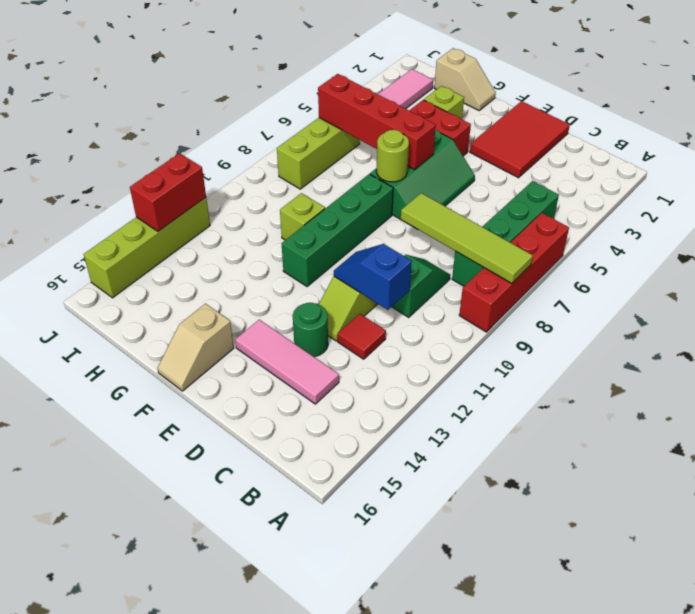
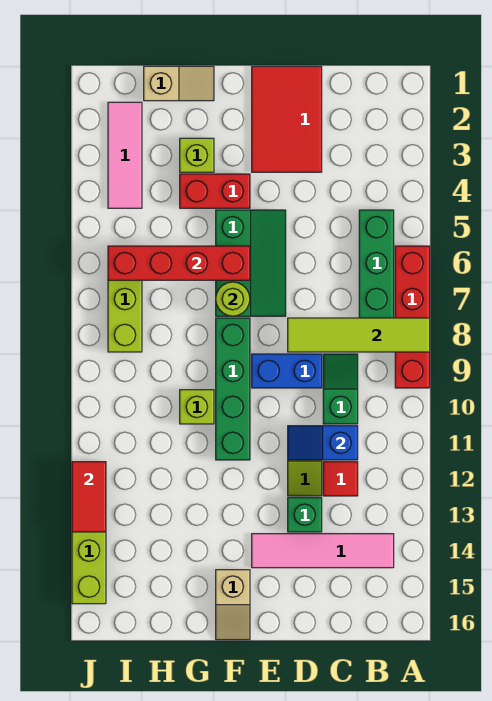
pink tile C14:E14 level 1 -> pink tile B14:E14 level 1
none -> blue brick D9:E9 level 1
green round brick D13 level 1 -> green brick D13 level 1
red brick J12:J13 level 2 -> red tile J12:J13 level 2

